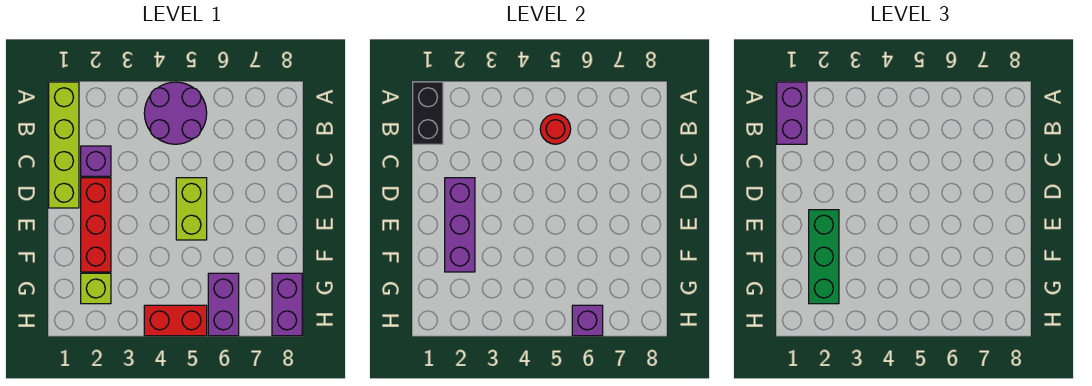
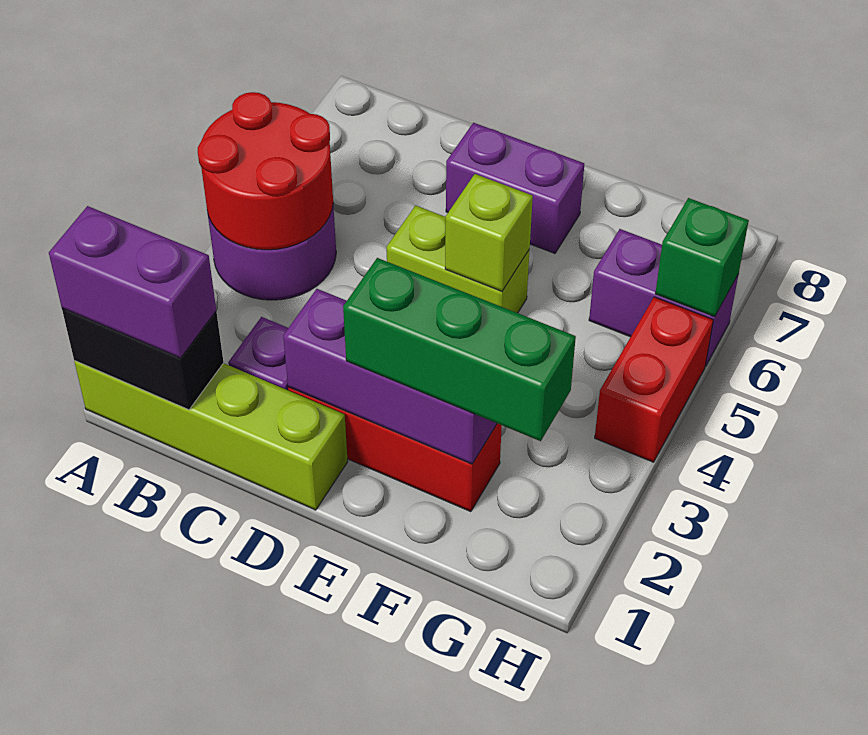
red round brick B5 level 2 -> red round brick A4:B5 level 2
lime brick G2 level 1 -> lime brick E5 level 2
purple brick G8:H8 level 1 -> purple brick D7:E7 level 1
purple brick H6 level 2 -> green brick H6 level 2

